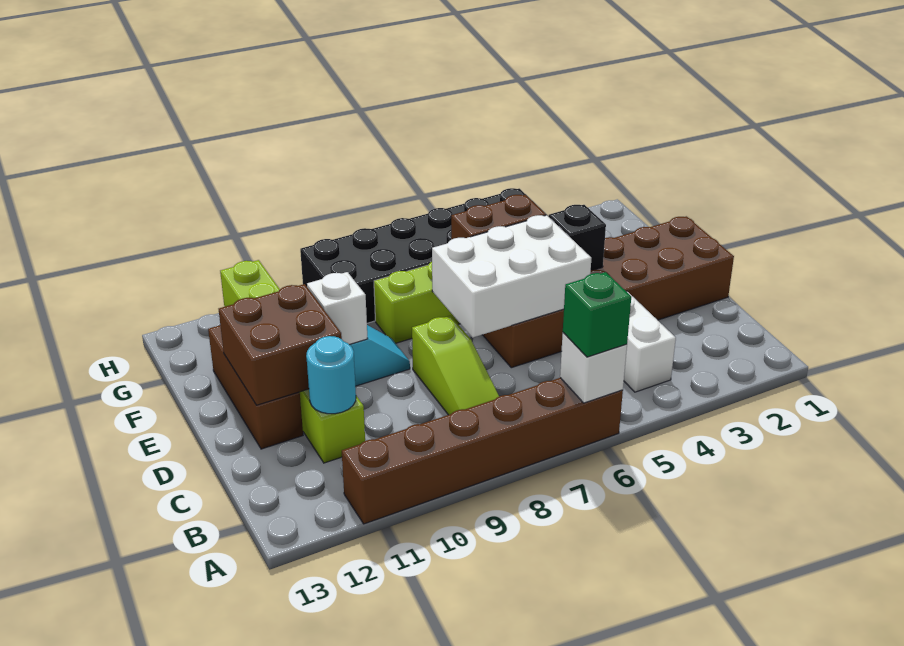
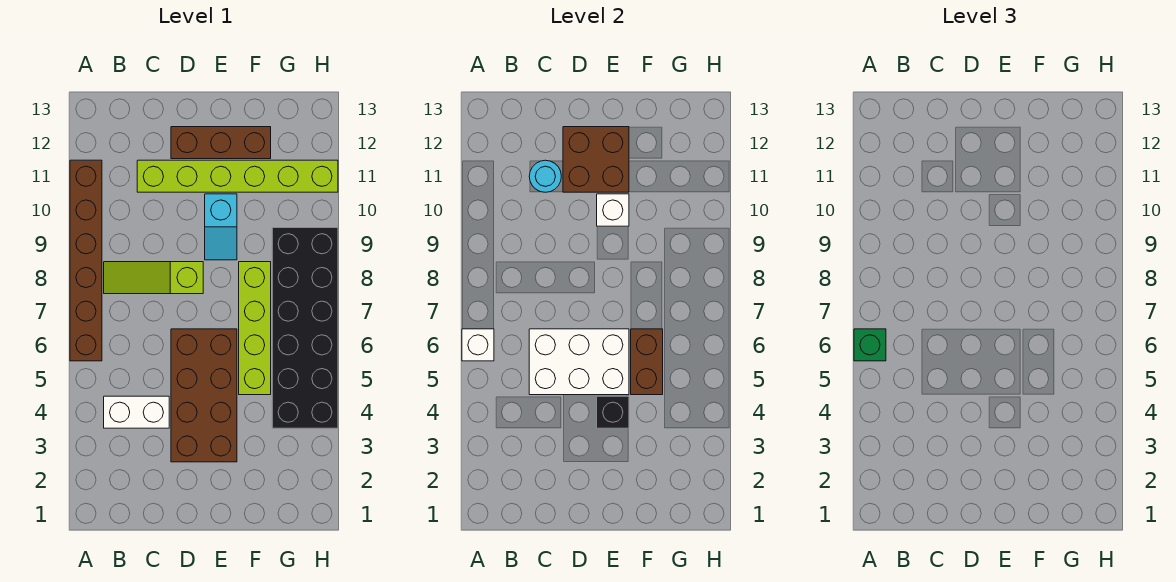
brown brick D1:E6 level 1 -> brown brick D3:E6 level 1
white brick D5:E7 level 2 -> white brick C5:E6 level 2

